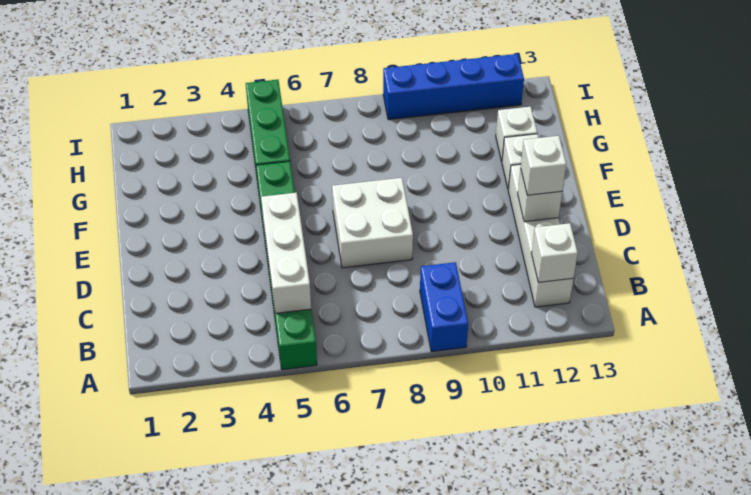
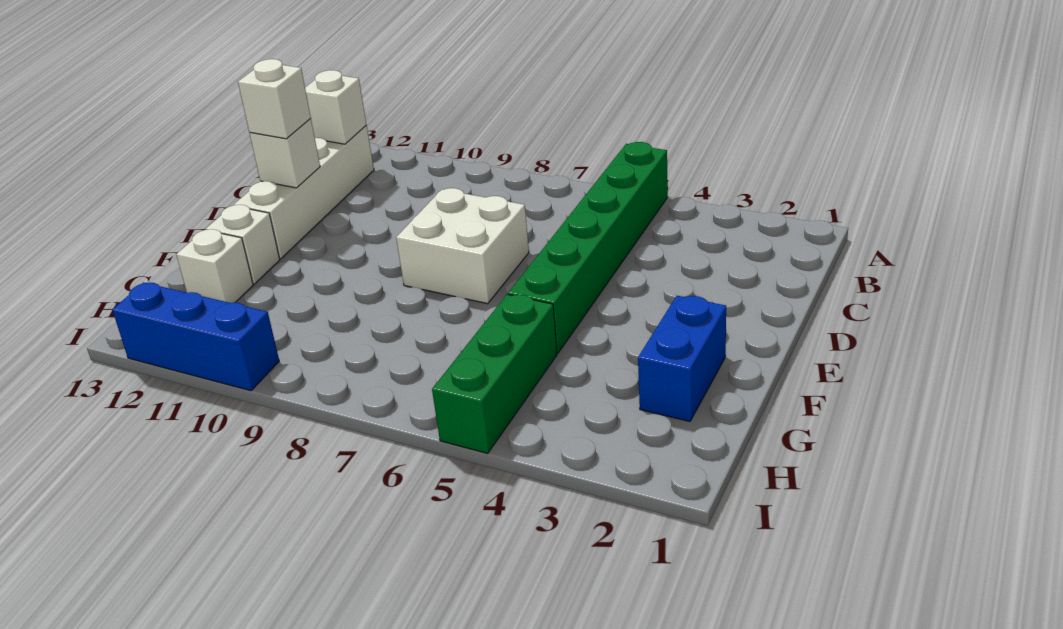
blue brick A9:B9 level 1 -> blue brick F2:G2 level 1
white brick B5:D5 level 2 -> none
blue brick I9:I12 level 1 -> blue brick I10:I12 level 1

